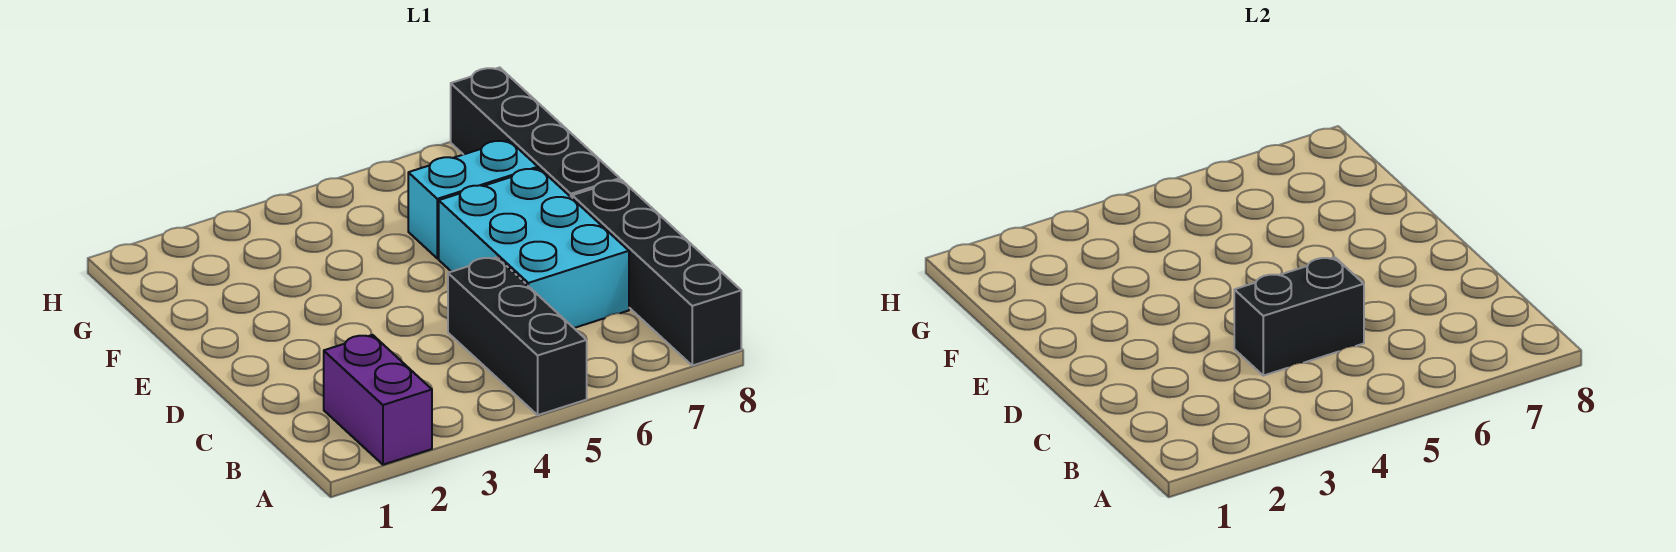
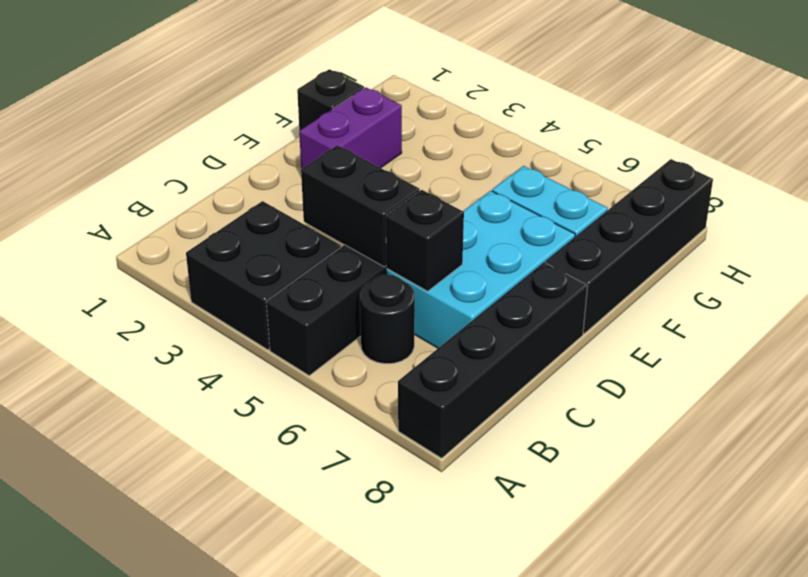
purple brick A2:B2 level 1 -> purple brick E2:F2 level 1
none -> black brick A3:B4 level 1
none -> black round brick B6 level 1
none -> black brick C6 level 2
none -> black brick F1 level 1

